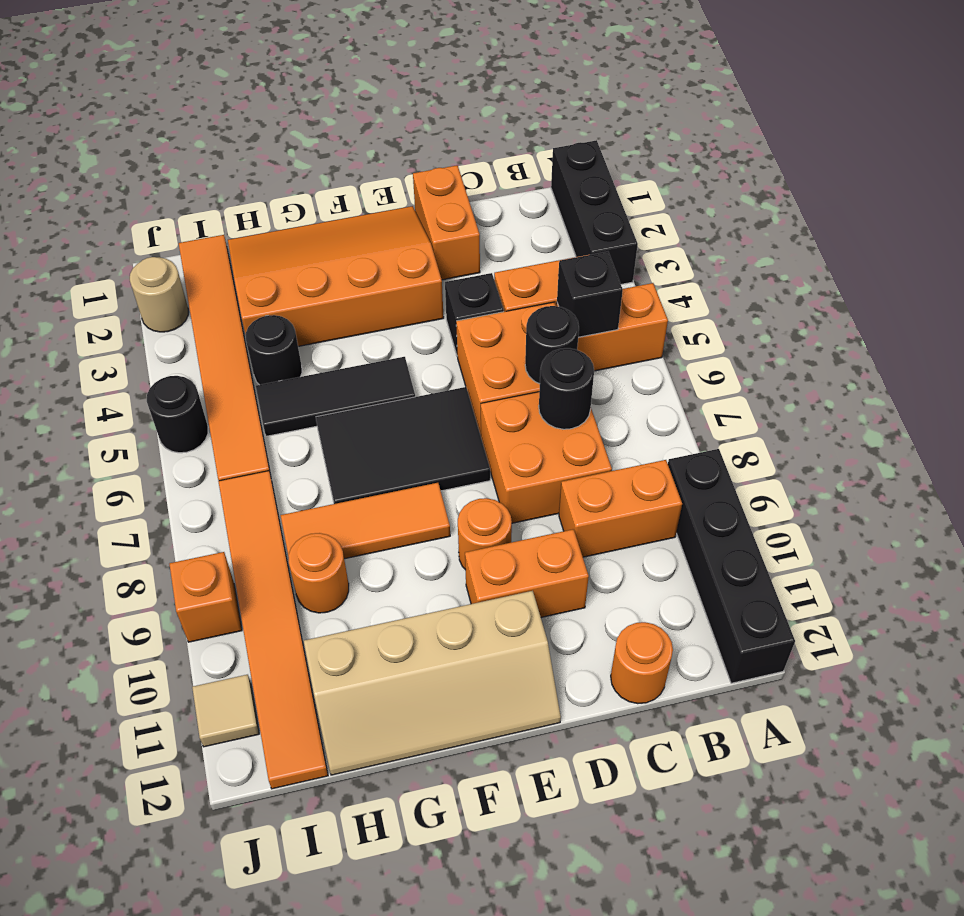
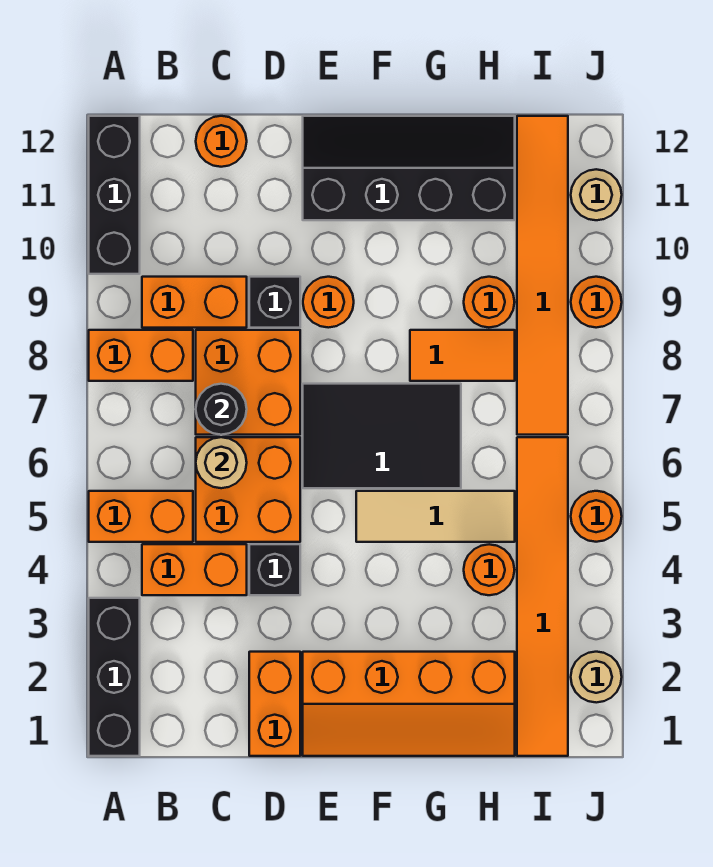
black brick A9:A12 level 1 -> black brick A10:A12 level 1
black brick B5 level 2 -> black brick D9 level 1
black round brick C6 level 2 -> tan round brick C6 level 2
orange brick D10:E10 level 1 -> orange brick A8:B8 level 1
orange slope E1:H3 level 1 top 3 -> orange slope E1:H2 level 1 top 2
tan slope E11:H12 level 1 top 11 -> black slope E11:H12 level 1 top 11
black tile F5:H5 level 1 -> tan tile F5:H5 level 1
orange tile F8:H8 level 1 -> orange tile G8:H8 level 1
black round brick H4 level 1 -> orange round brick H4 level 1
black round brick J5 level 1 -> orange round brick J5 level 1
orange brick J9 level 1 -> orange round brick J9 level 1
tan tile J11 level 1 -> tan round brick J11 level 1

